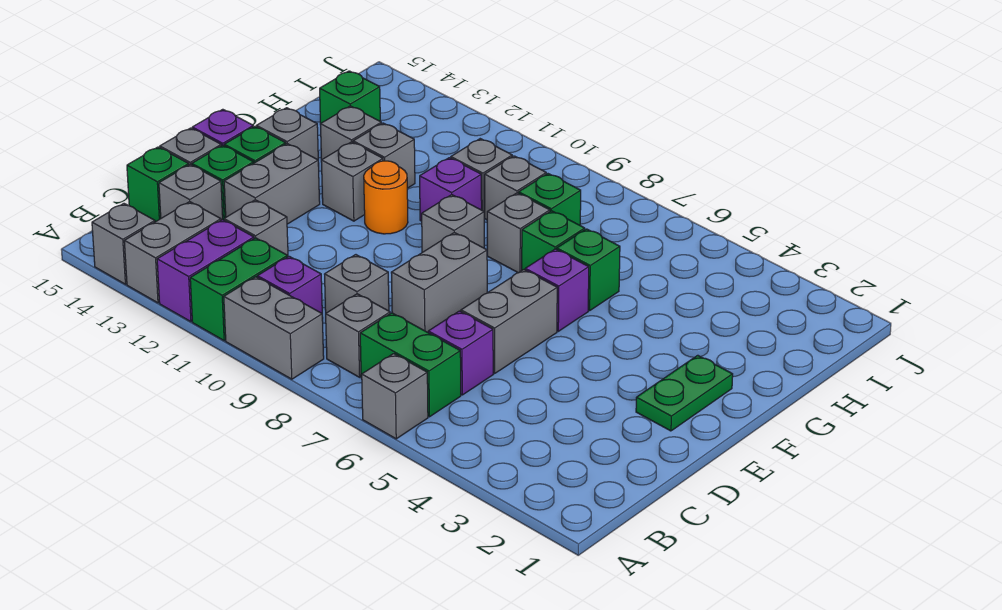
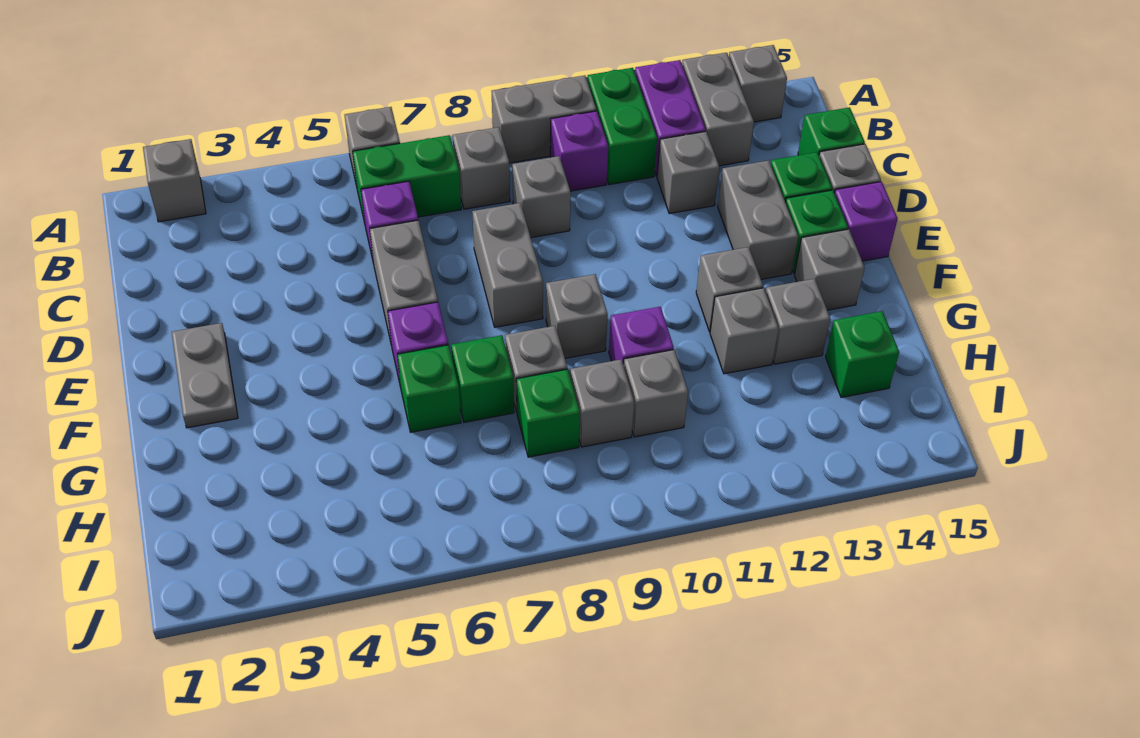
grey brick C14 level 1 -> grey brick A2 level 1
green plate E2:F2 level 1 -> grey plate E2:F2 level 1
orange round brick F11 level 1 -> none

